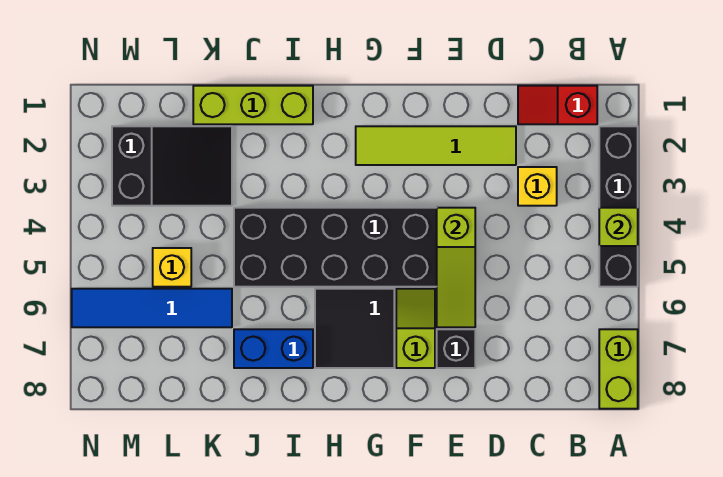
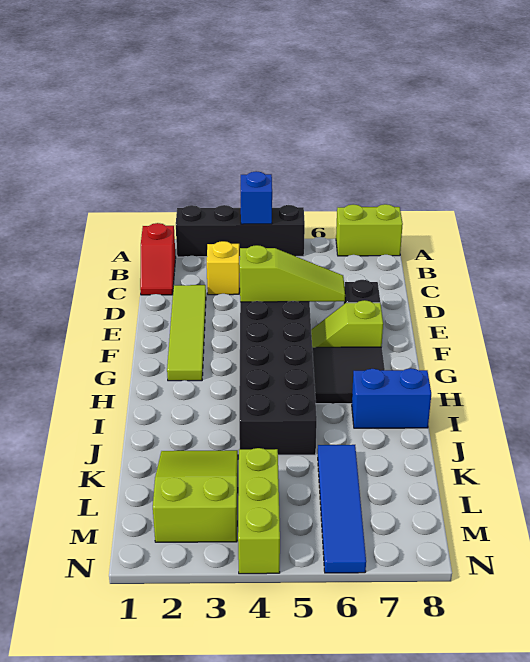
lime brick A4 level 2 -> blue brick A4 level 2
lime brick I1:K1 level 1 -> lime brick L4:N4 level 1
blue brick I7:J7 level 1 -> blue brick I7:I8 level 1
black slope K2:M3 level 1 top M -> lime slope K2:M3 level 1 top M
yellow brick L5 level 1 -> none

